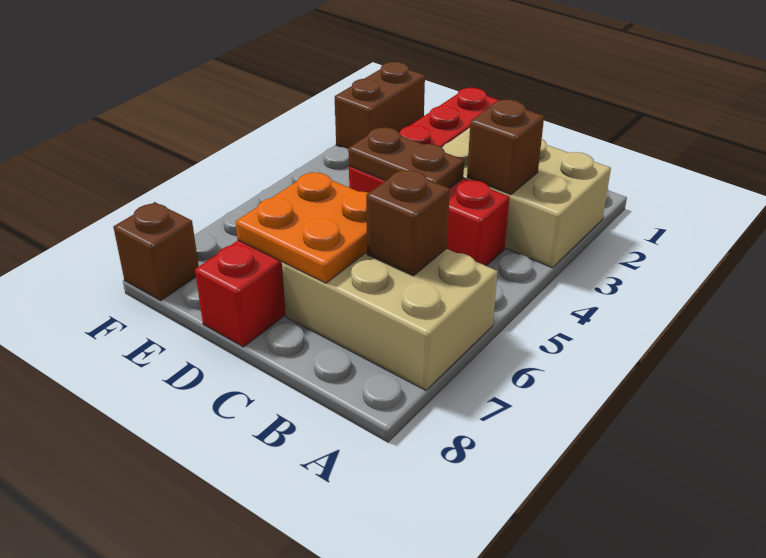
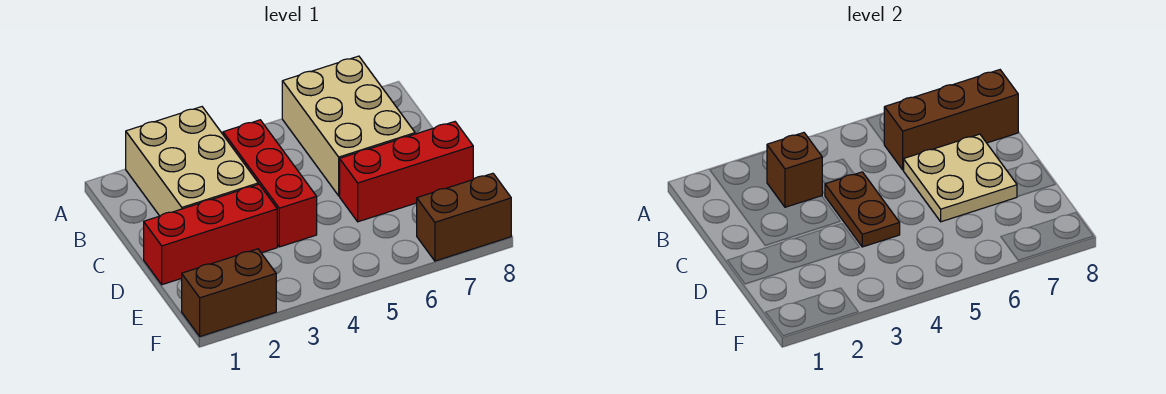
brown brick B6 level 2 -> brown brick B6:B8 level 2
orange plate C6:D7 level 2 -> tan plate C6:D7 level 2
brown brick F8 level 1 -> brown brick F7:F8 level 1

